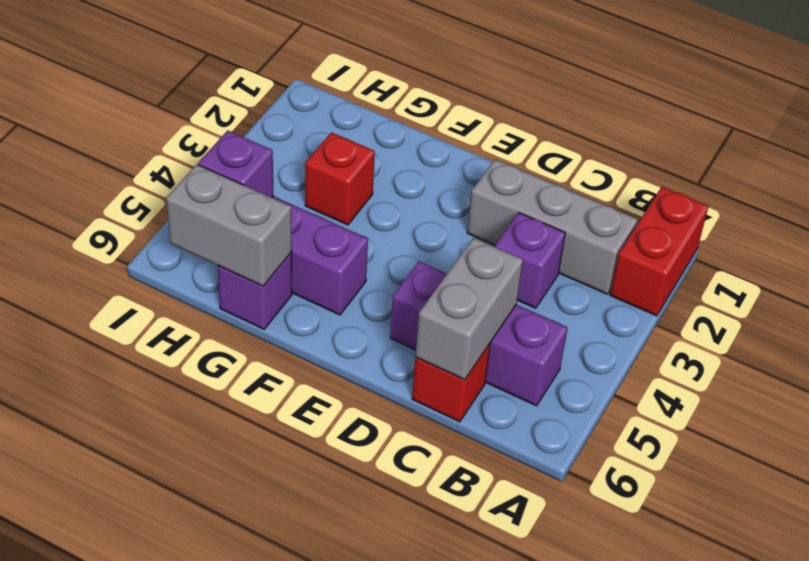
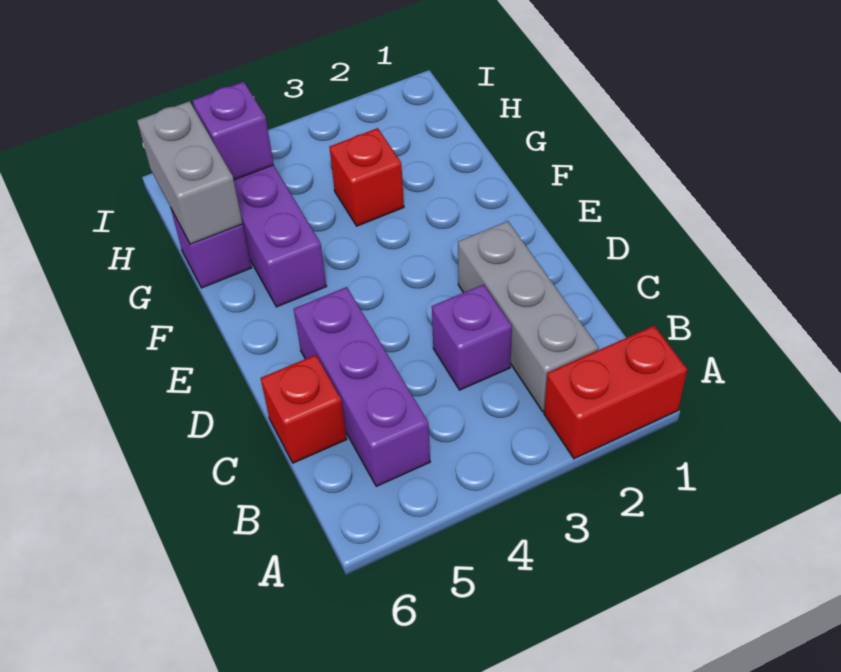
grey brick C5:C6 level 2 -> none

